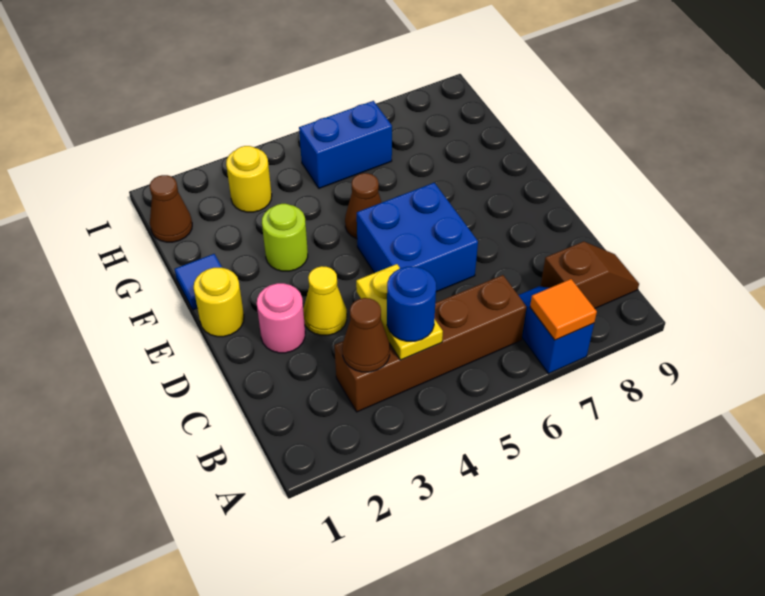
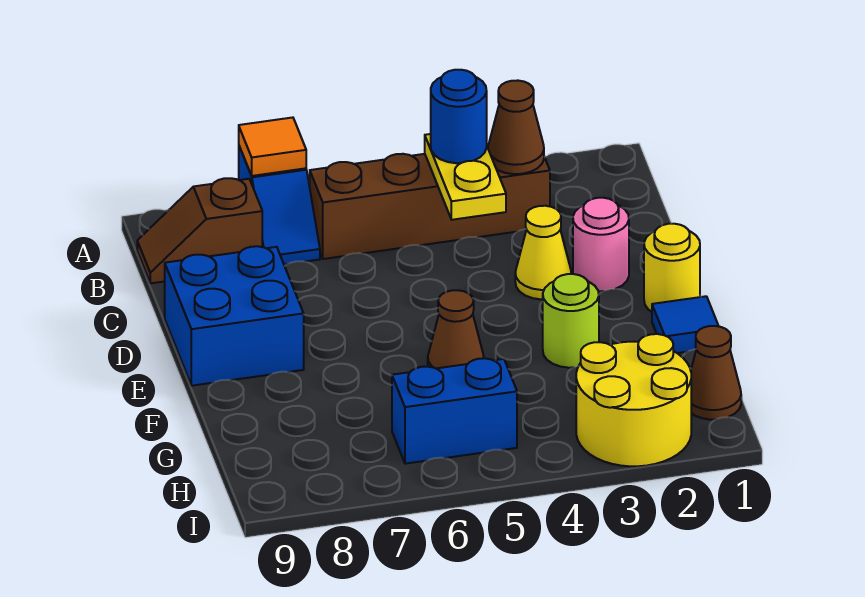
blue brick D5:E6 level 1 -> blue brick D8:E9 level 1
yellow round brick H3 level 1 -> yellow round brick H2:I3 level 1

